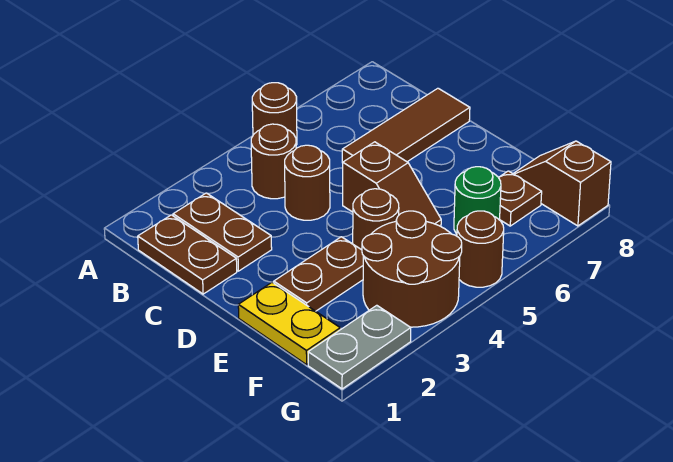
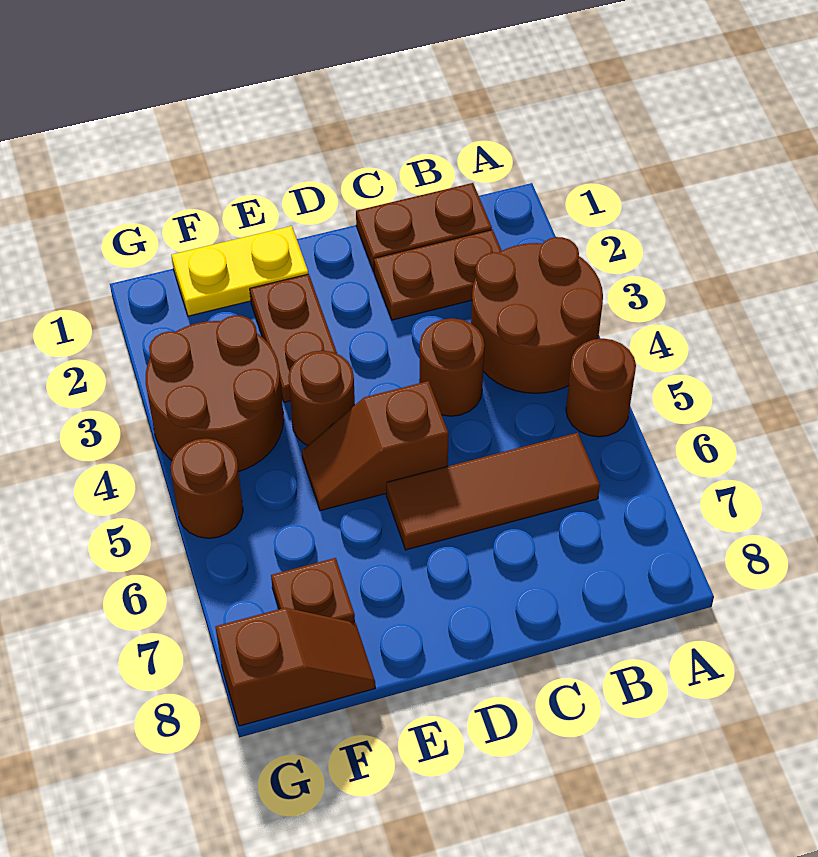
brown round brick B4 level 1 -> brown round brick A3:B4 level 1
brown tile C6:C8 level 1 -> brown tile B6:D6 level 1
green round brick F6 level 1 -> none
grey plate G1:G2 level 1 -> none

